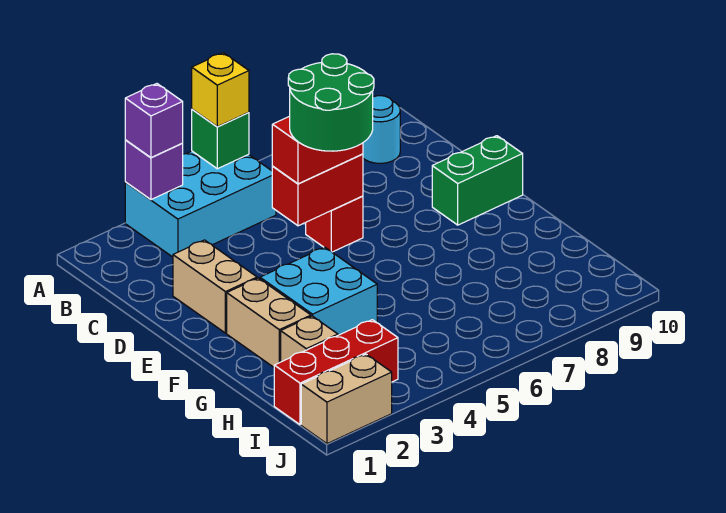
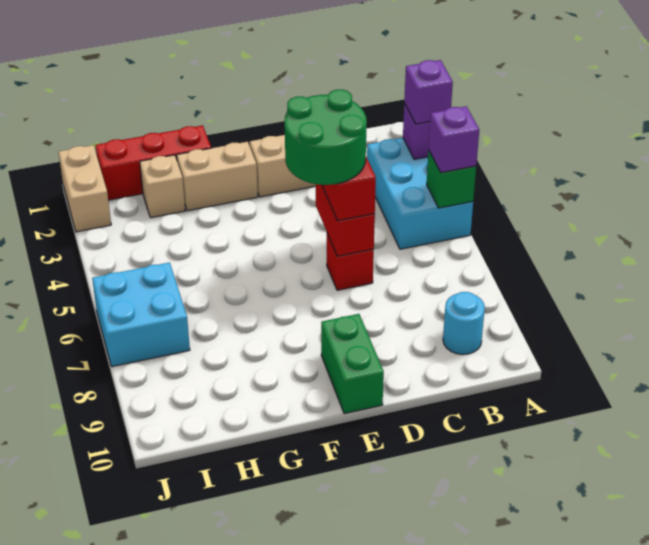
yellow brick A5 level 3 -> purple brick A5 level 3
cyan brick F3:G4 level 1 -> cyan brick I6:J7 level 1
red brick I1:I3 level 1 -> red brick G1:I1 level 1

